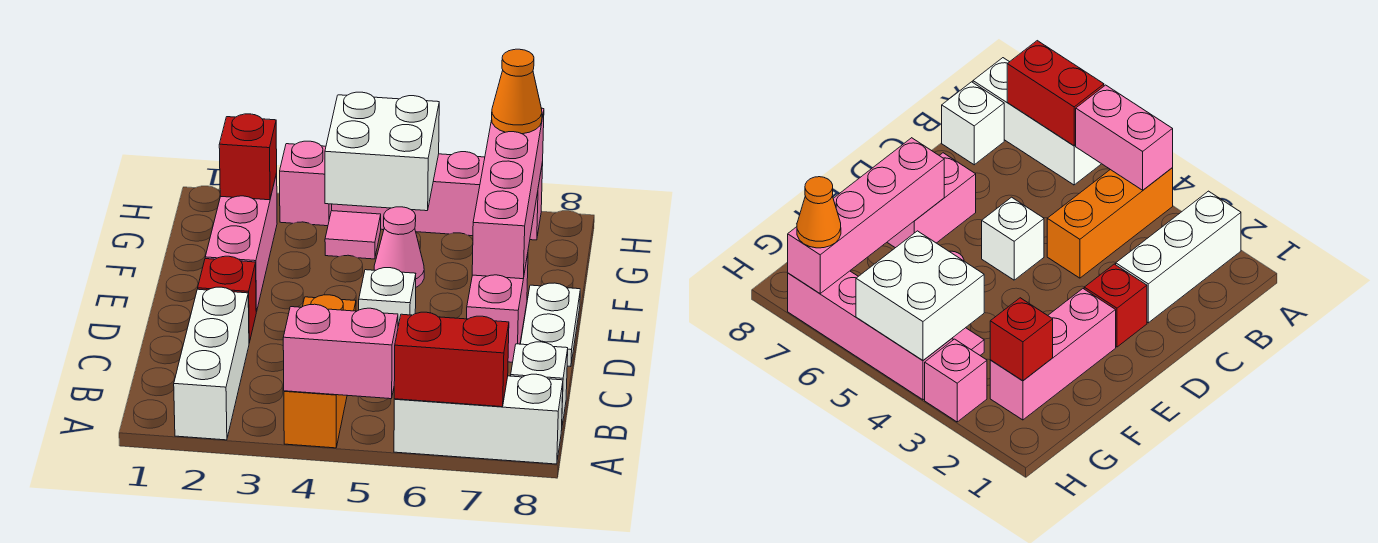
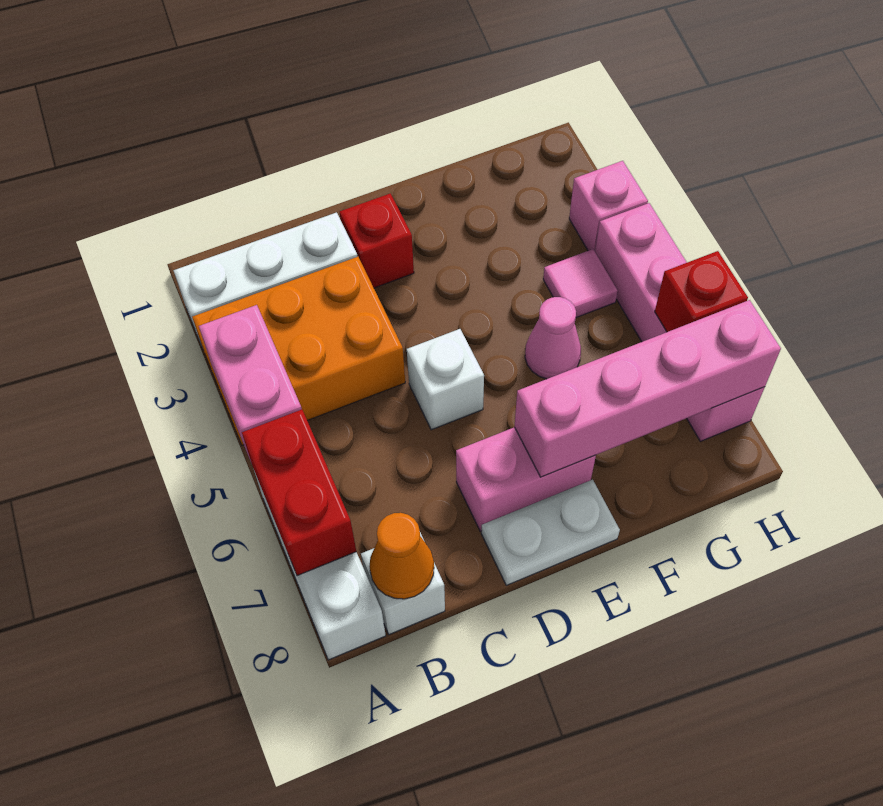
orange brick A4:C4 level 1 -> orange brick A3:C4 level 1
pink brick E2:G2 level 1 -> none
red brick G2 level 2 -> red brick H6 level 2
white brick G4:H5 level 2 -> none
orange cone H7 level 3 -> orange cone B8 level 2

